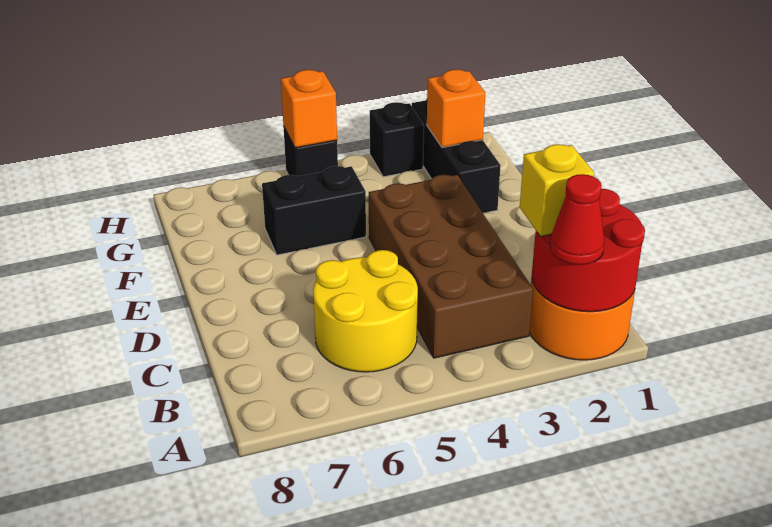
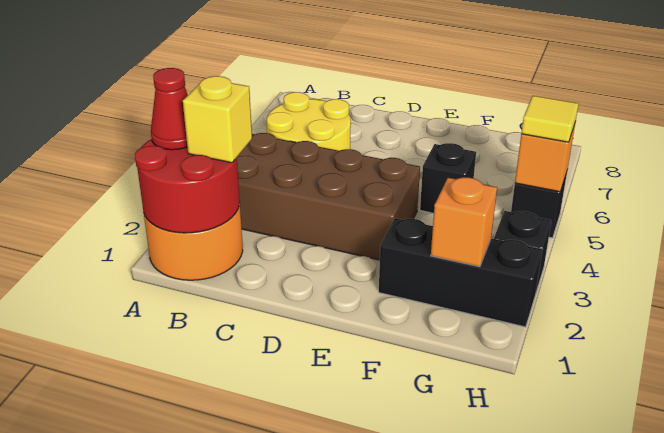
black brick F5:F6 level 1 -> black brick F5 level 1
none -> yellow tile H5 level 3

